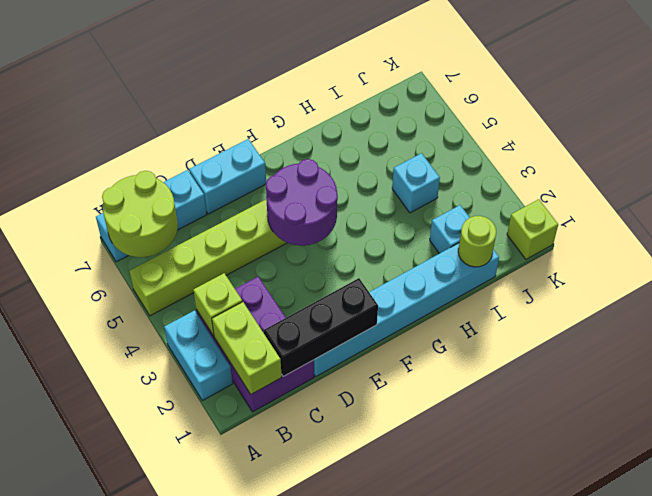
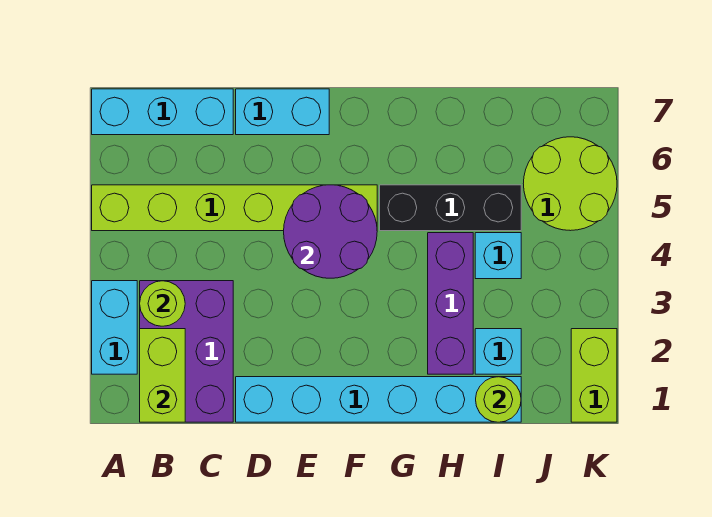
lime round brick A6:B7 level 2 -> lime round brick J5:K6 level 1
lime brick B3 level 2 -> lime round brick B3 level 2
black brick C1:E1 level 2 -> black brick G5:I5 level 1
none -> purple brick H2:H4 level 1
lime brick K1 level 1 -> lime brick K1:K2 level 1

